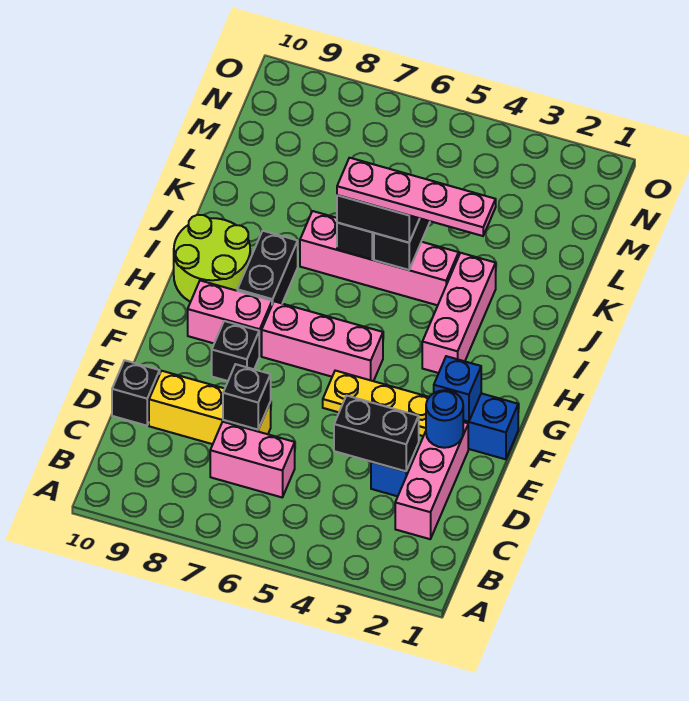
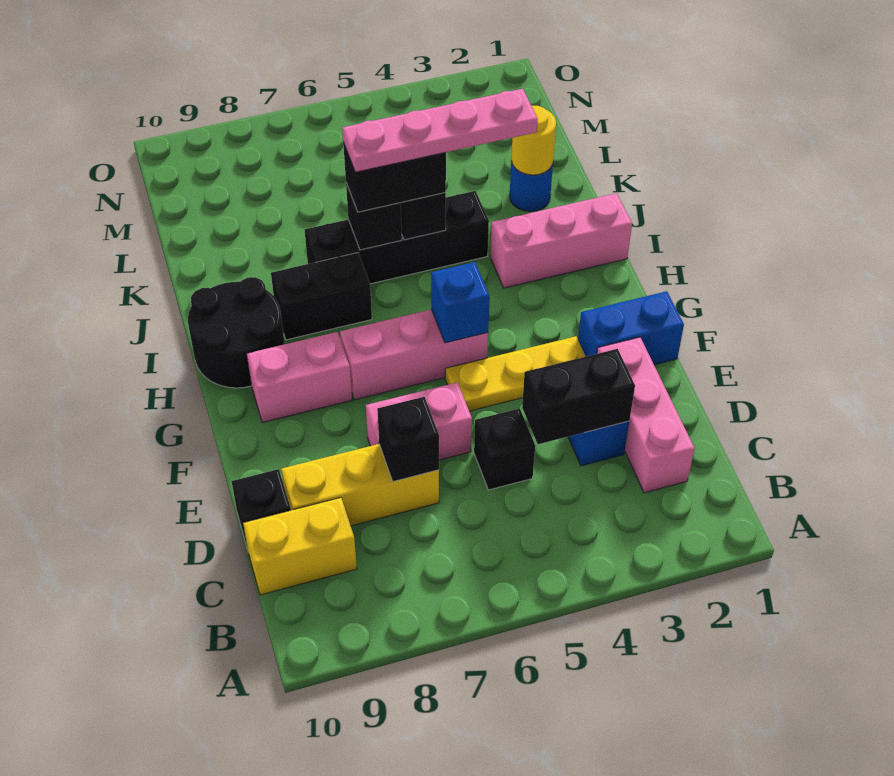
pink brick C6:C7 level 1 -> pink brick E6:E7 level 1
none -> yellow brick C9:C10 level 1
blue round brick E2 level 2 -> blue round brick K2 level 1
blue brick F2 level 2 -> blue brick G5 level 2
black brick F8 level 1 -> black brick D5 level 1
pink brick H3:J3 level 1 -> pink brick I1:I3 level 1
black brick H8:I8 level 1 -> black brick I7:I8 level 1
lime round brick H9:I10 level 1 -> black round brick H9:I10 level 1
pink brick J4:J7 level 1 -> black brick J4:J7 level 1
none -> yellow round brick K2 level 2

